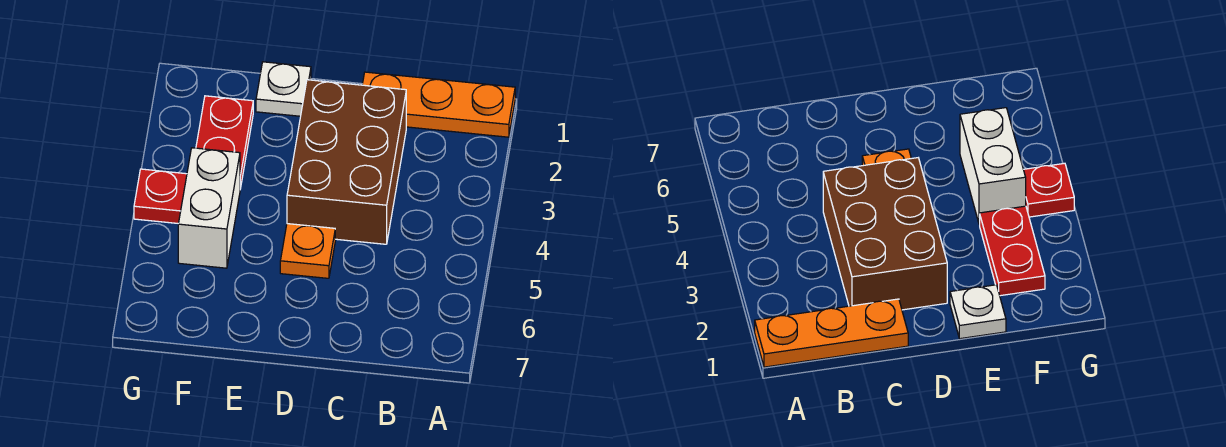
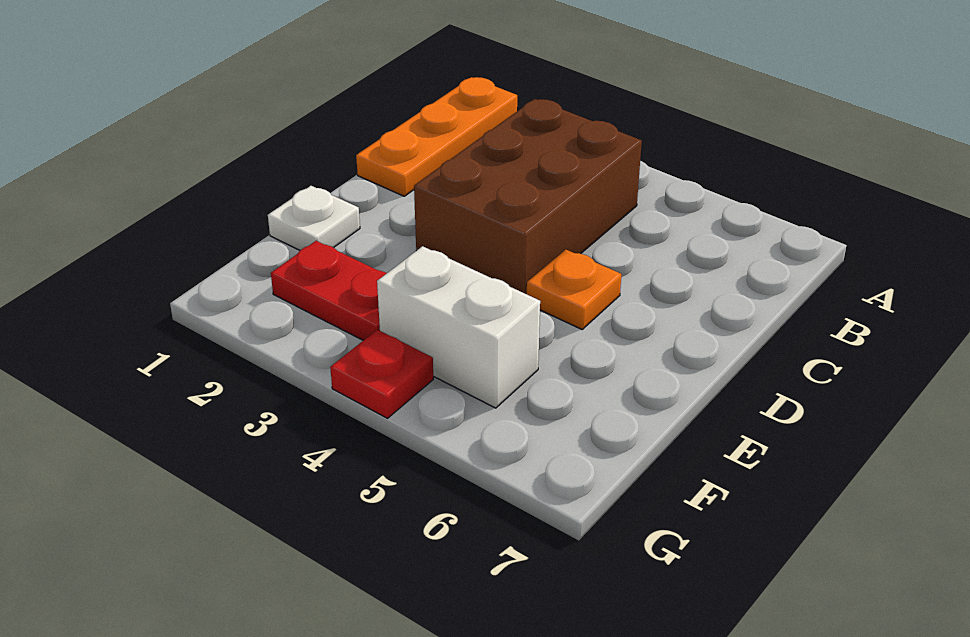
brown brick C2:D4 level 1 -> brown brick B3:D4 level 1

